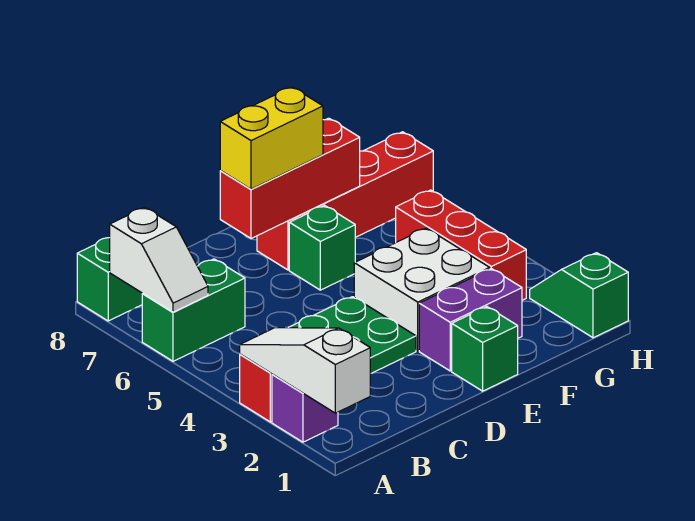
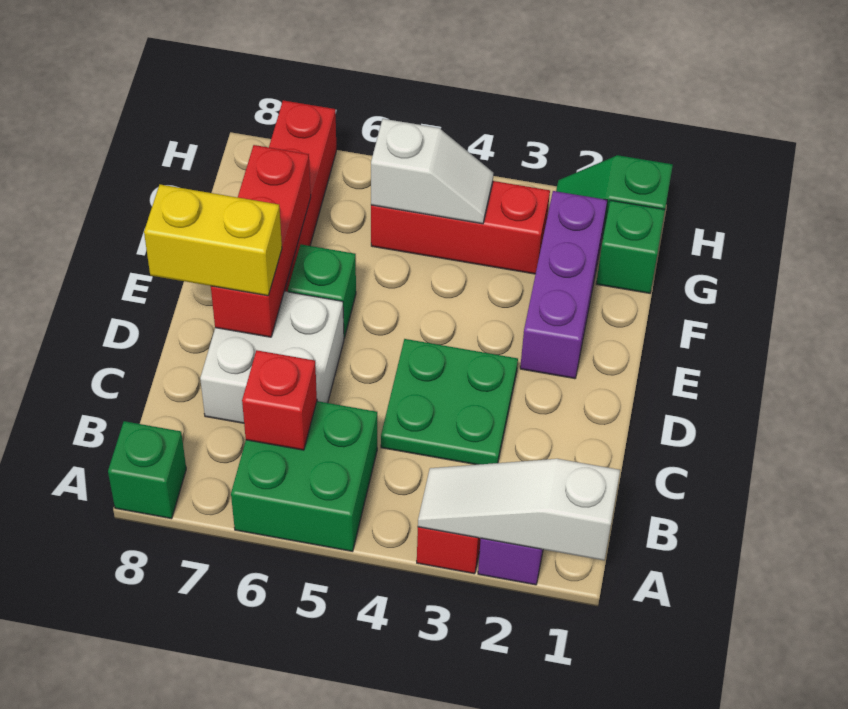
green brick A6:B6 level 1 -> green brick A5:B6 level 1
white slope A6:A7 level 2 top 7 -> white slope G4:G5 level 2 top 5
none -> red brick B6 level 2
yellow brick D7:E7 level 3 -> yellow brick D7:D8 level 3
green brick E1 level 1 -> green brick G1 level 1
purple brick E2:F2 level 1 -> purple brick E2:G2 level 1
white brick E3:F4 level 1 -> white brick C6:D7 level 1

